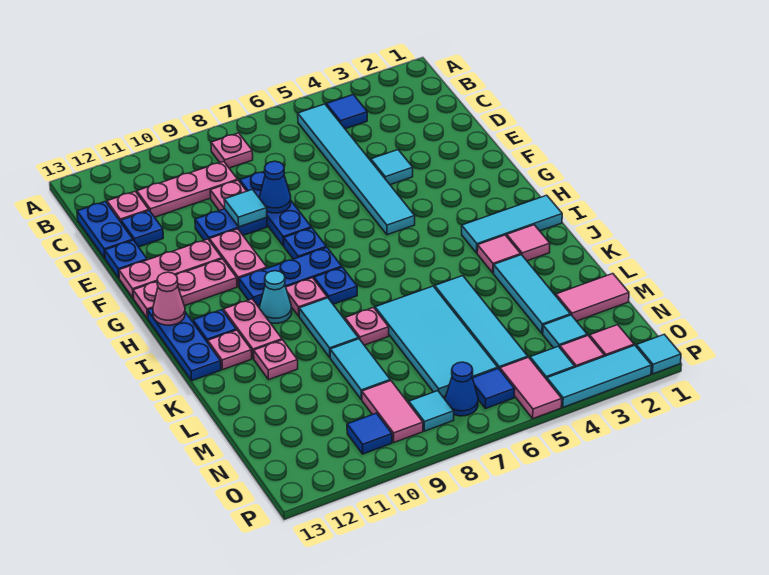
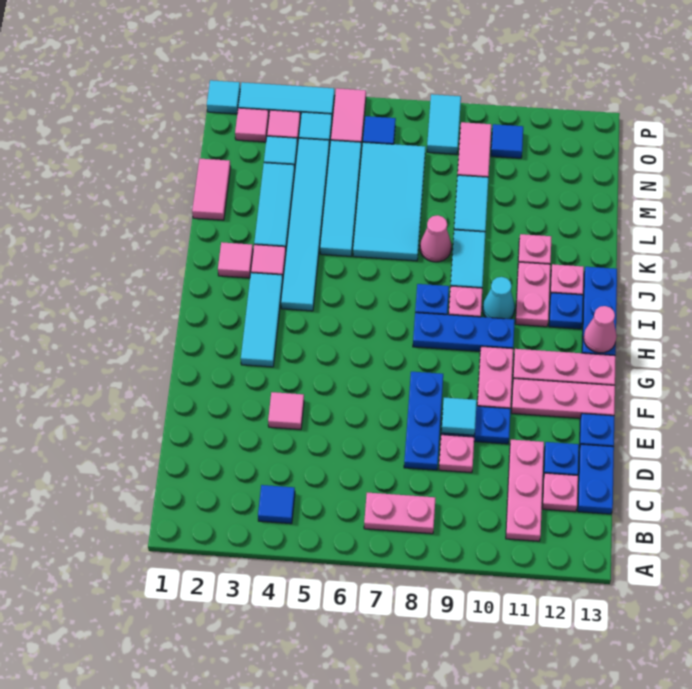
cyan tile B5:G5 level 1 -> cyan tile I4:N4 level 1
pink plate B8 level 1 -> pink plate B7:B8 level 1
pink plate C9:C11 level 1 -> pink plate B11:D11 level 1
cyan tile E4 level 1 -> pink tile E4 level 1
blue cone E8 level 2 -> none
blue plate G8 level 1 -> none
cyan tile I1:I3 level 1 -> cyan tile G3:I3 level 1
pink plate K8 level 1 -> pink cone K8 level 1
pink tile M1:M2 level 1 -> pink tile L1:M1 level 1
blue cone O7 level 1 -> none
cyan tile O8 level 1 -> cyan tile O8:P8 level 1

